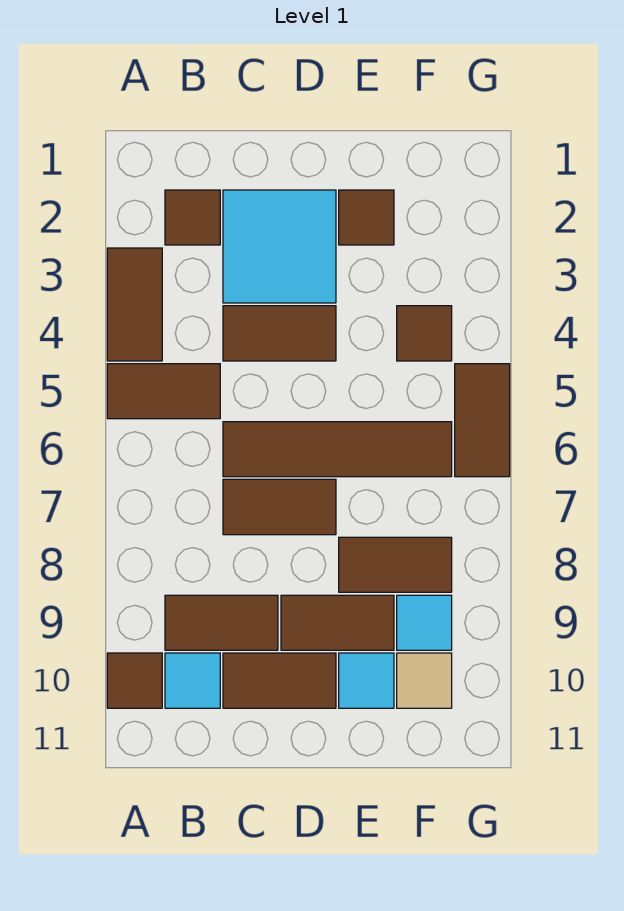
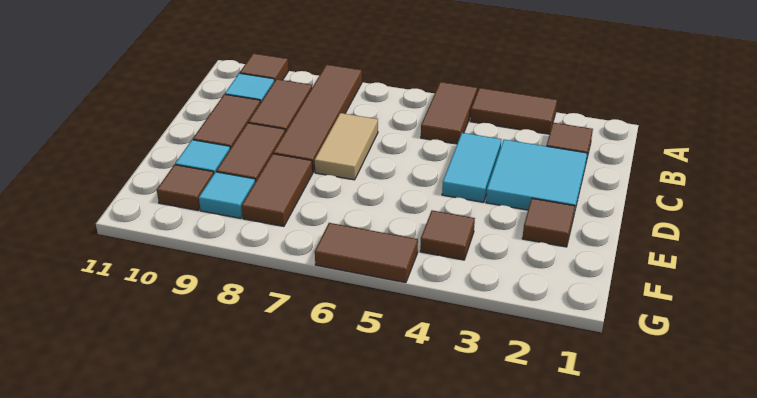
brown tile C4:D4 level 1 -> cyan tile C4:D4 level 1
brown tile C6:F6 level 1 -> brown tile A8:D8 level 1
brown tile C7:D7 level 1 -> tan tile C7:D7 level 1
tan tile F10 level 1 -> brown tile F10 level 1

